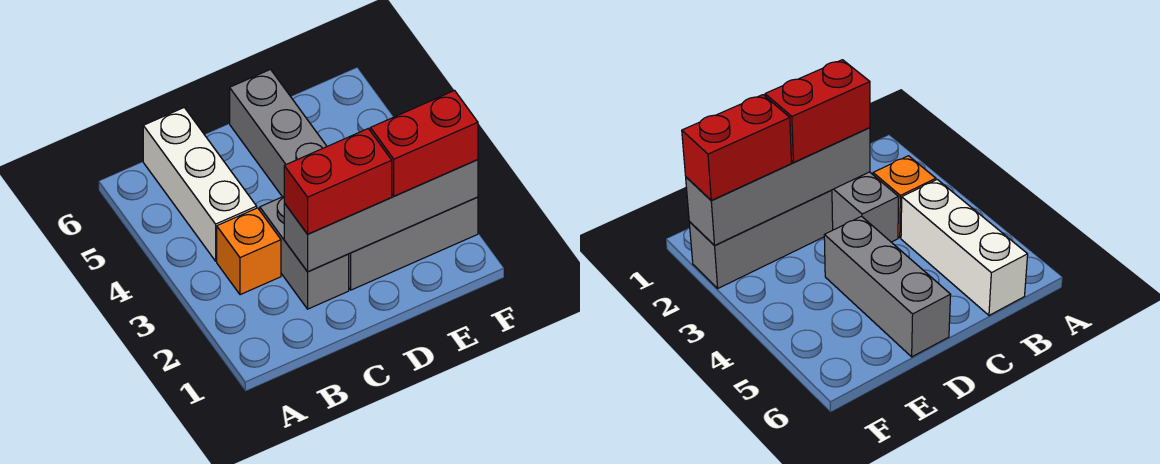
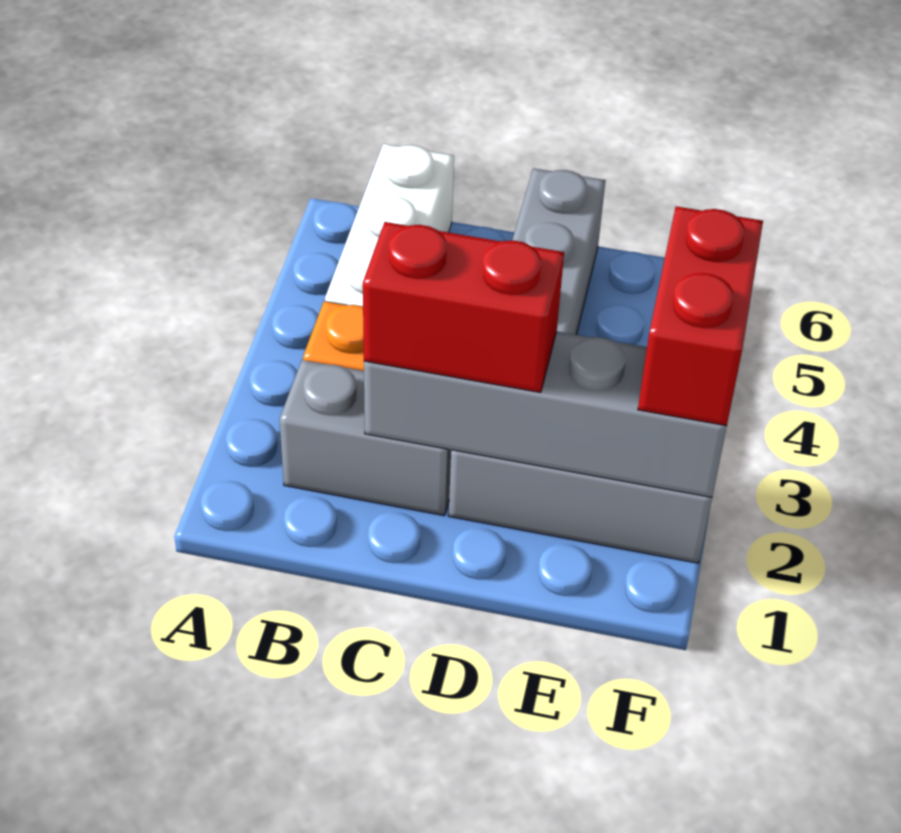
grey brick C2:C3 level 1 -> grey brick B2:C2 level 1
red brick E2:F2 level 3 -> red brick F2:F3 level 3

